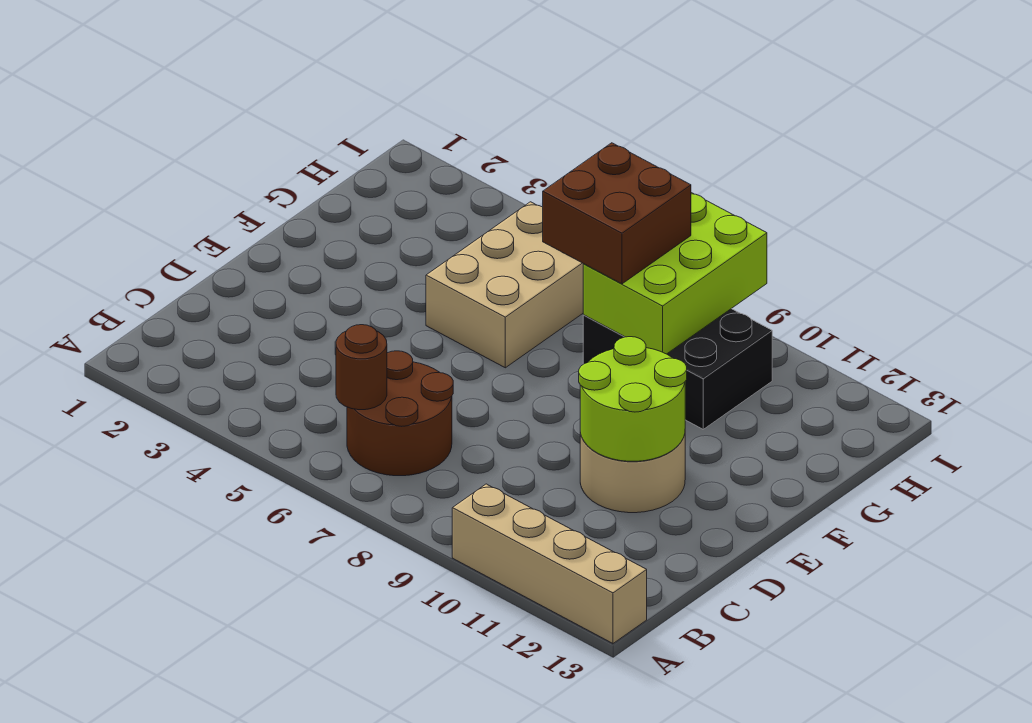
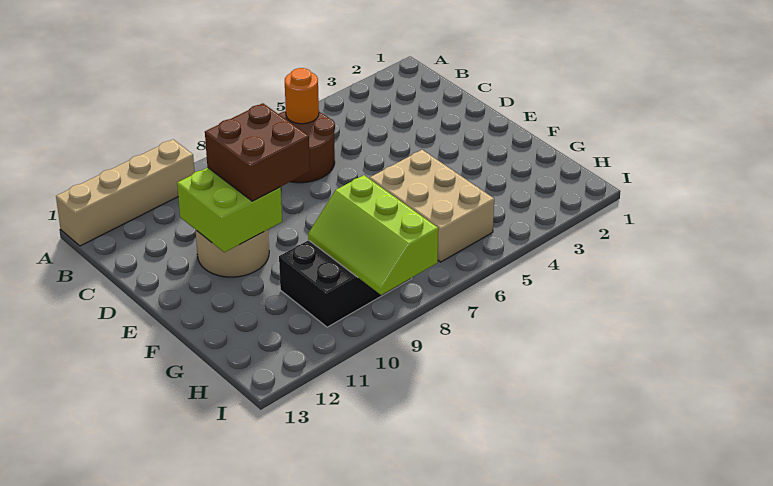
brown round brick B6 level 2 -> orange round brick B6 level 2
lime round brick D10:E11 level 2 -> lime brick D10:E11 level 2
brown brick G7:H8 level 3 -> brown brick D9:E10 level 3
lime brick G8:I9 level 2 -> lime slope G8:I9 level 2 top 8

